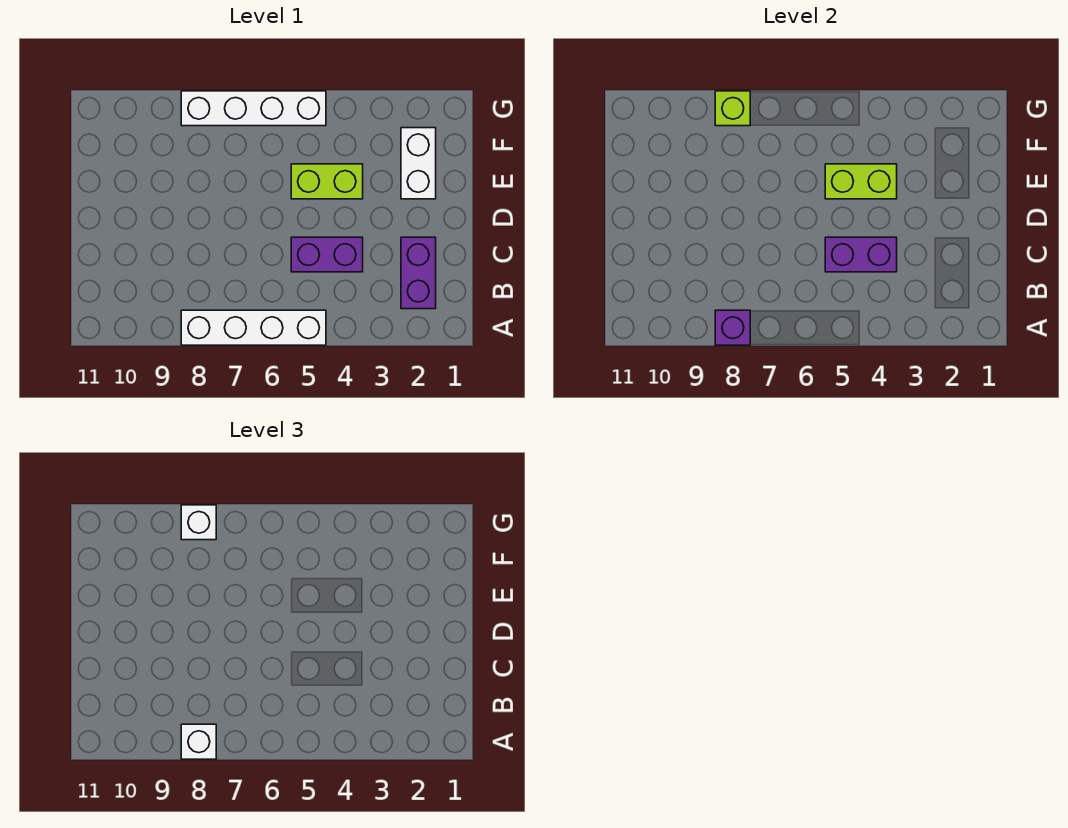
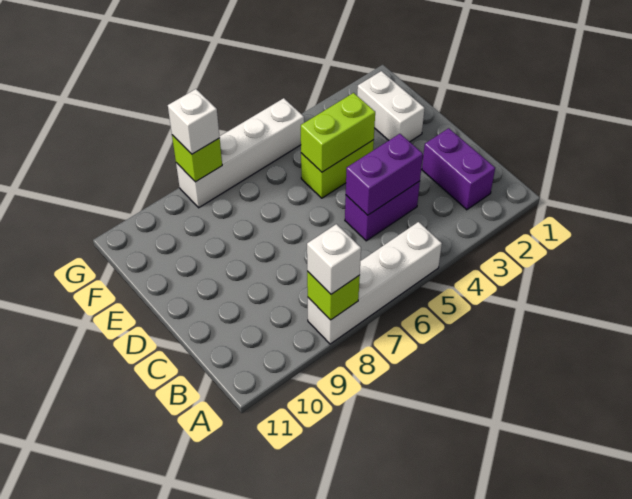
purple brick A8 level 2 -> lime brick A8 level 2

